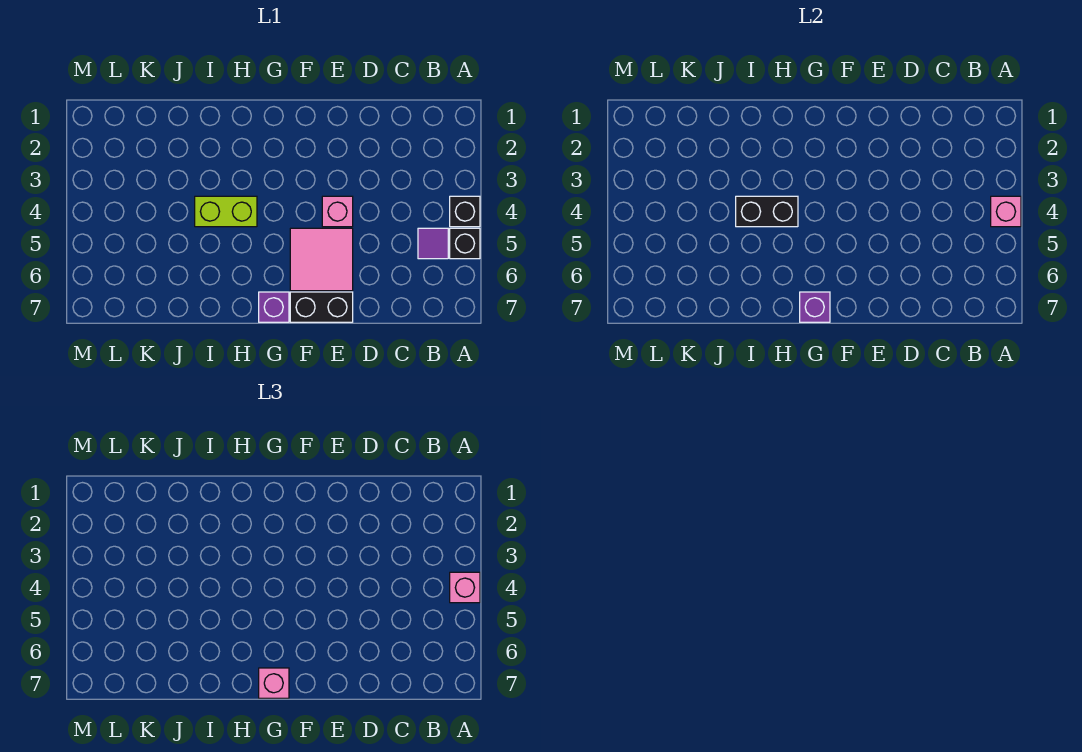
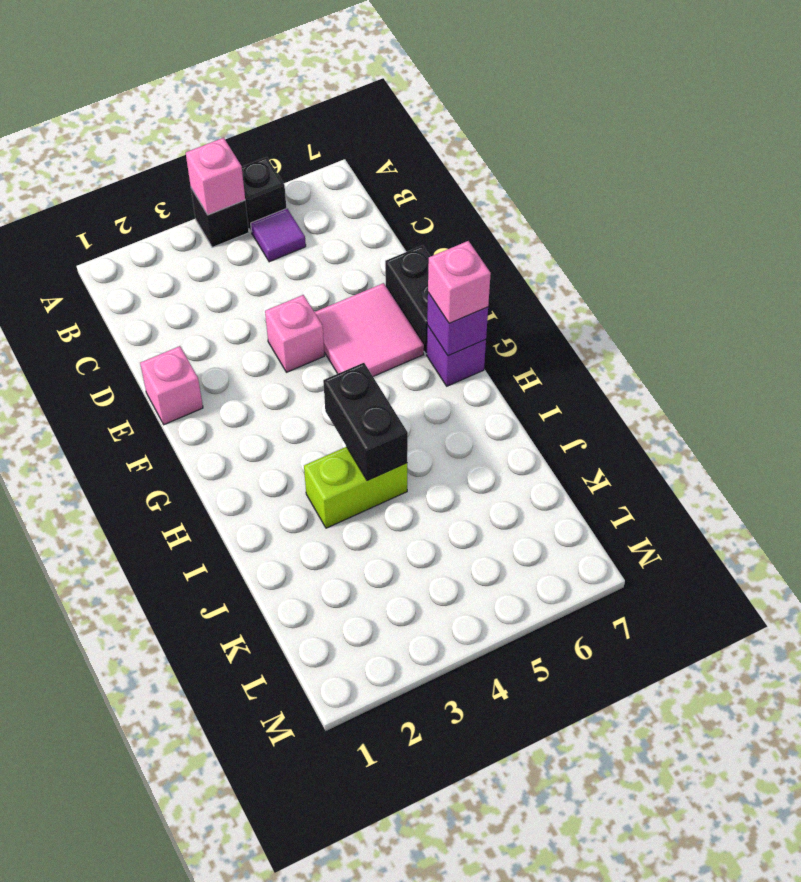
pink brick A4 level 3 -> pink brick E1 level 1
lime brick H4:I4 level 1 -> lime brick I3:I4 level 1

